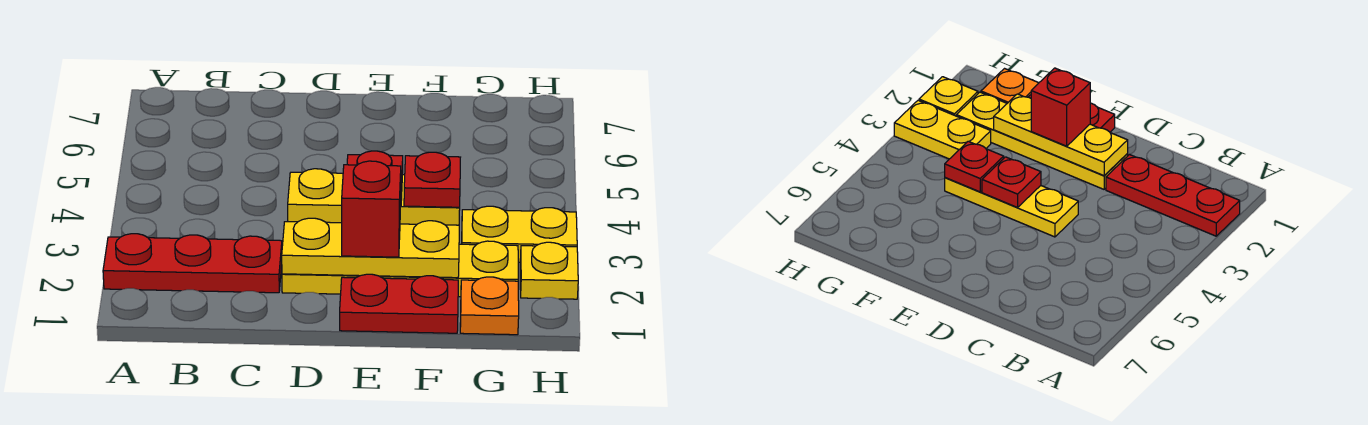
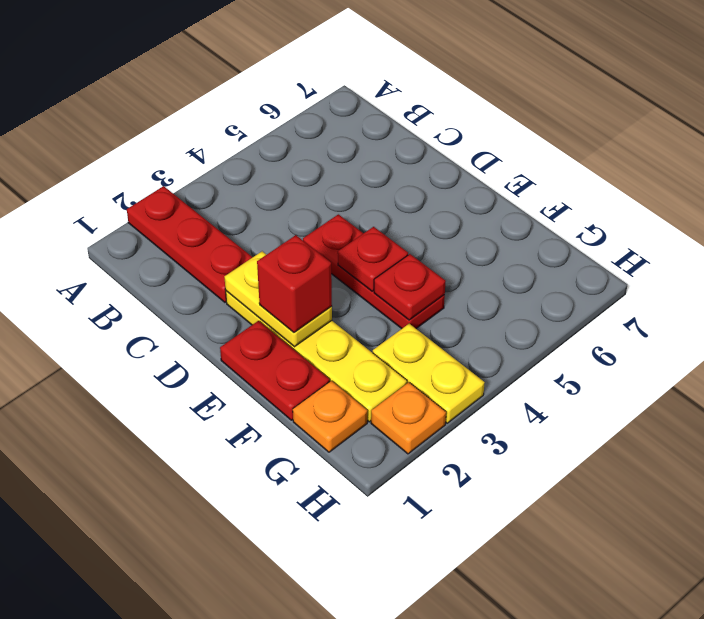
yellow plate D2:F2 level 2 -> yellow plate D2:E2 level 2
yellow plate D4:F4 level 1 -> red plate D4:F4 level 1
yellow plate H2 level 1 -> orange plate H2 level 1

